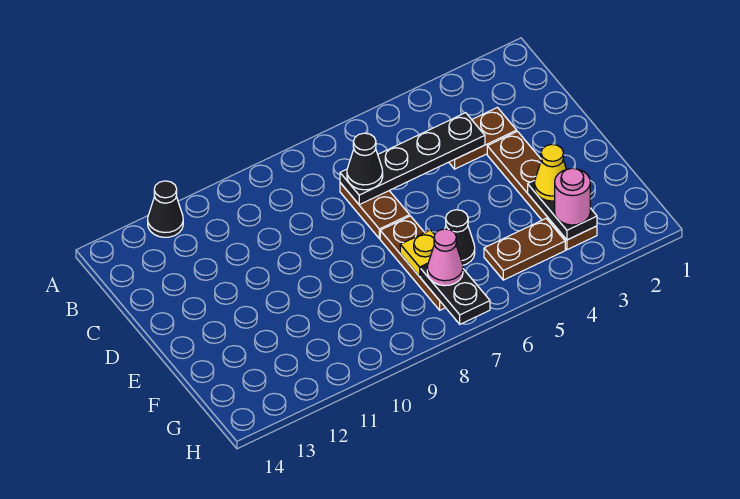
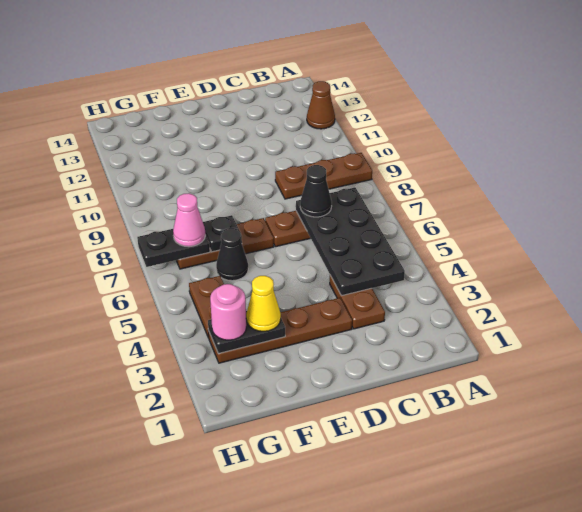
none -> brown plate A9:C9 level 1
black cone A12 level 1 -> brown cone A12 level 1
black plate C4:C7 level 2 -> black plate B4:C7 level 2
yellow plate F7 level 2 -> black plate F7 level 2

